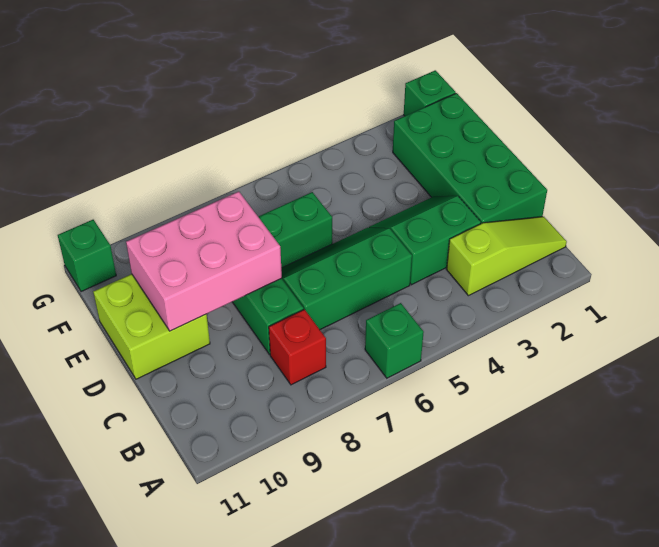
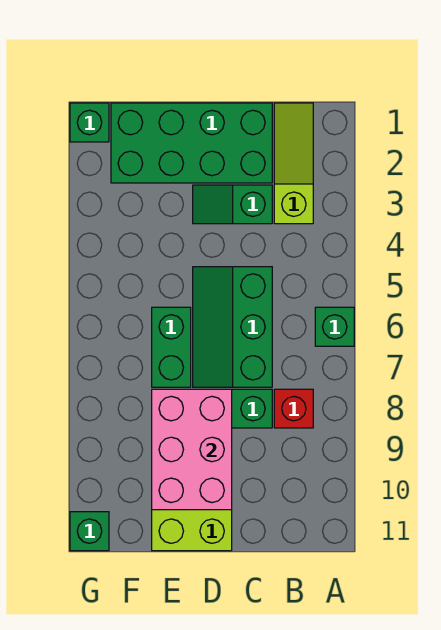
green slope C3:D4 level 1 top C -> green slope C3:D3 level 1 top C

